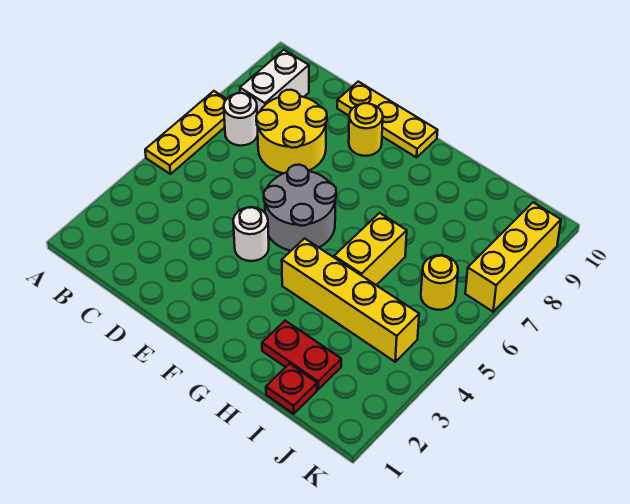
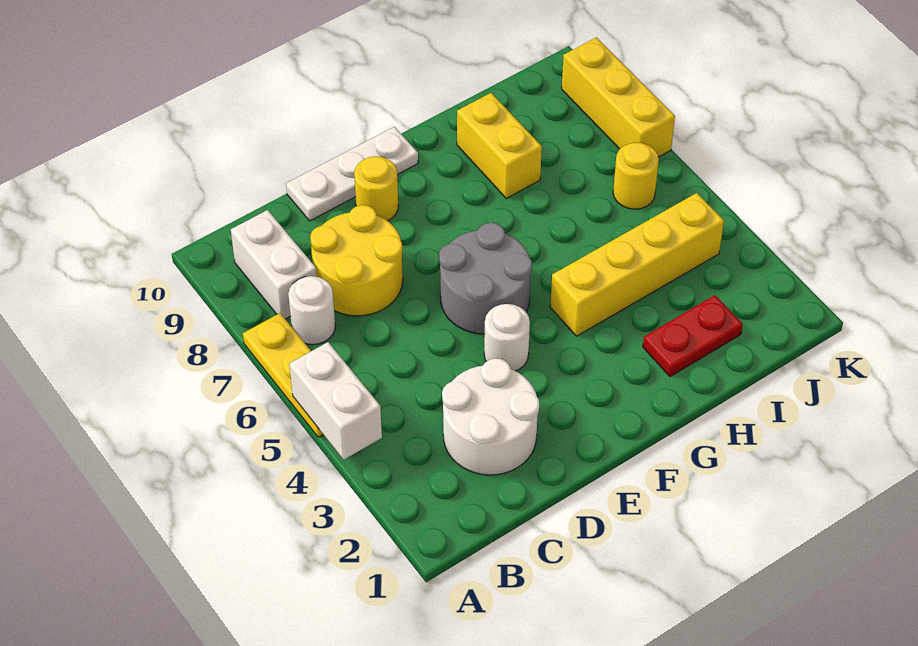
none -> white brick A4:A5 level 2
none -> white round brick C2:D3 level 1
yellow plate D10:F10 level 1 -> white plate D10:F10 level 1
yellow brick H5:H6 level 1 -> yellow brick H8:H9 level 1
red plate I1 level 1 -> none

